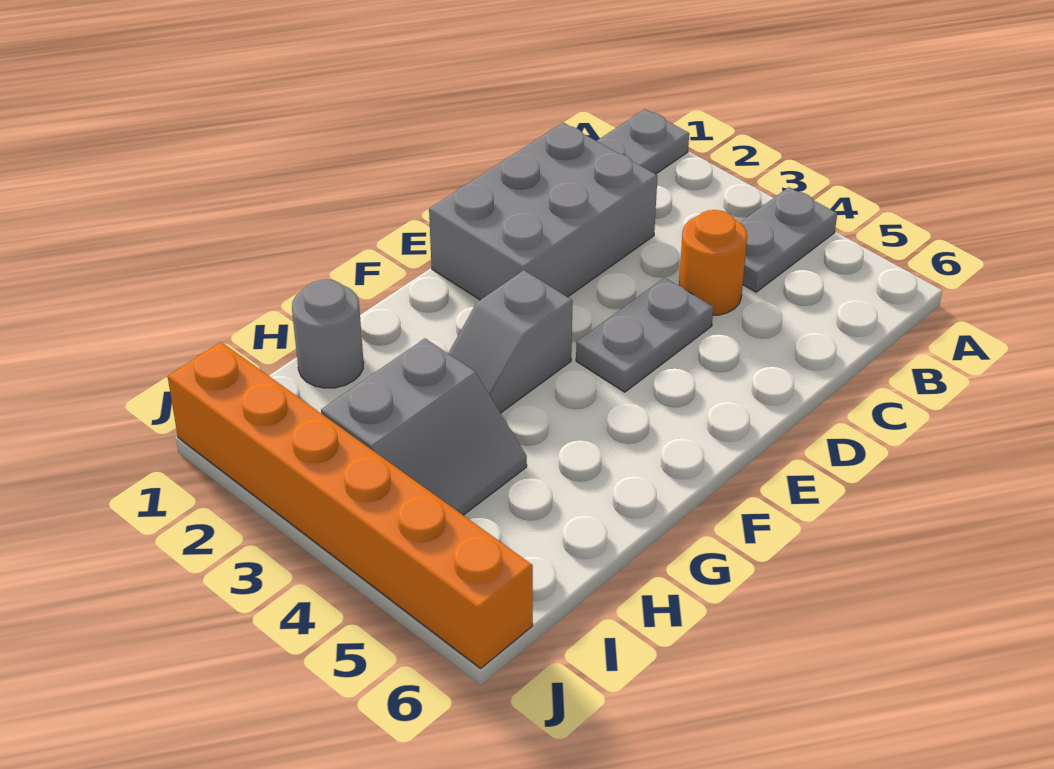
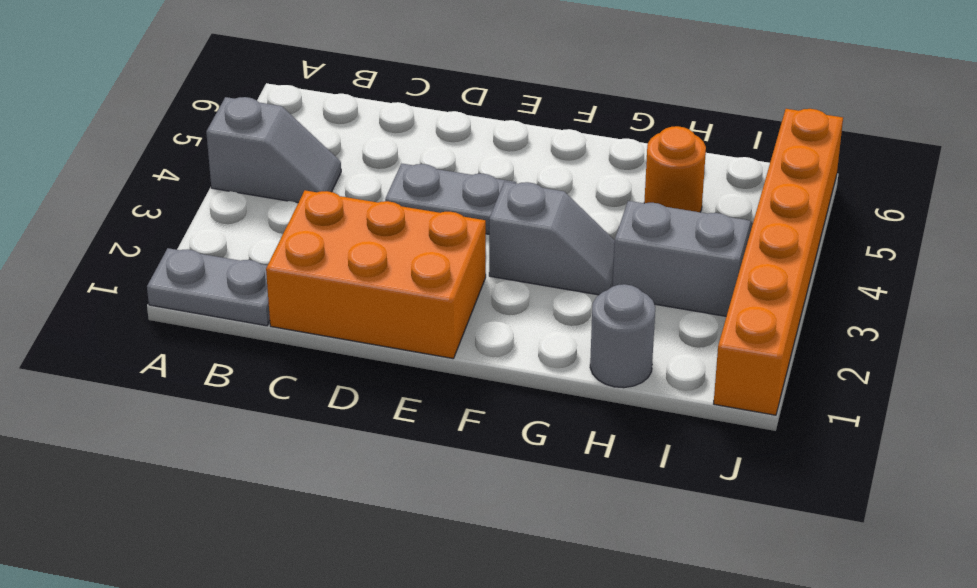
grey plate A4:B4 level 1 -> grey slope A4:B4 level 1 top A
grey brick C1:E2 level 1 -> orange brick C1:E2 level 1
orange round brick C4 level 1 -> orange round brick H5 level 1

